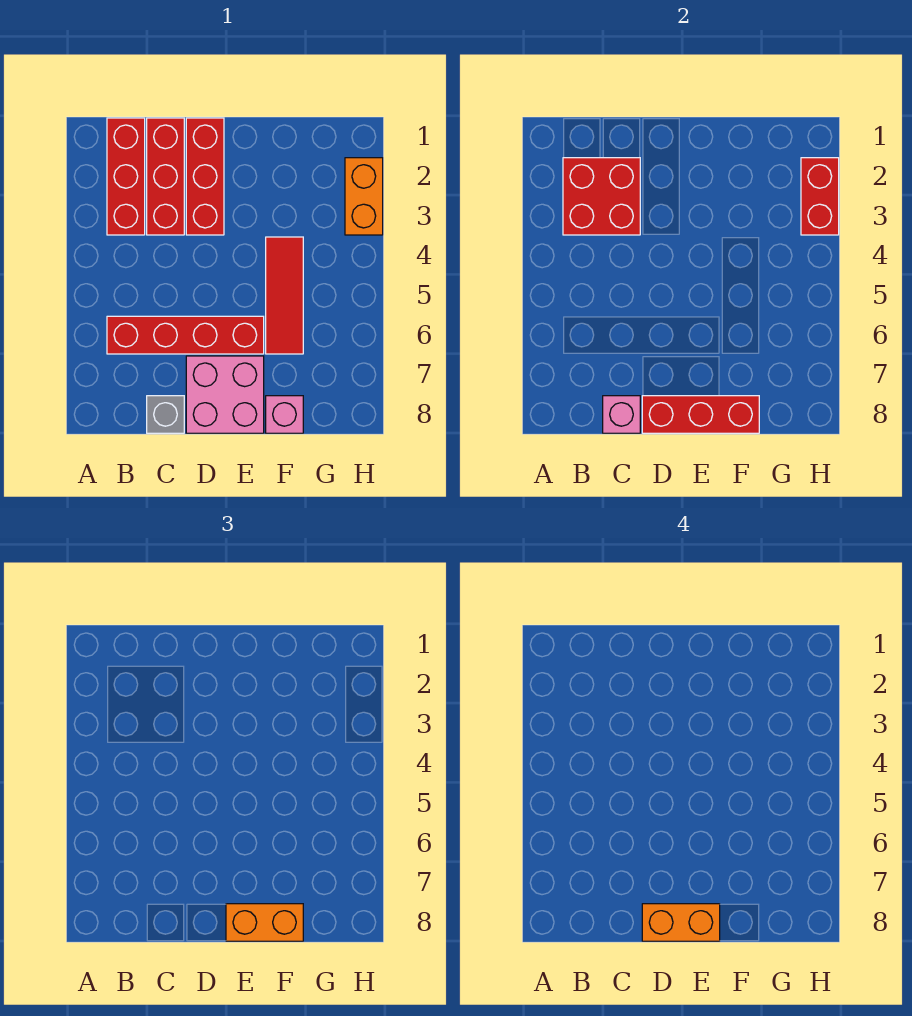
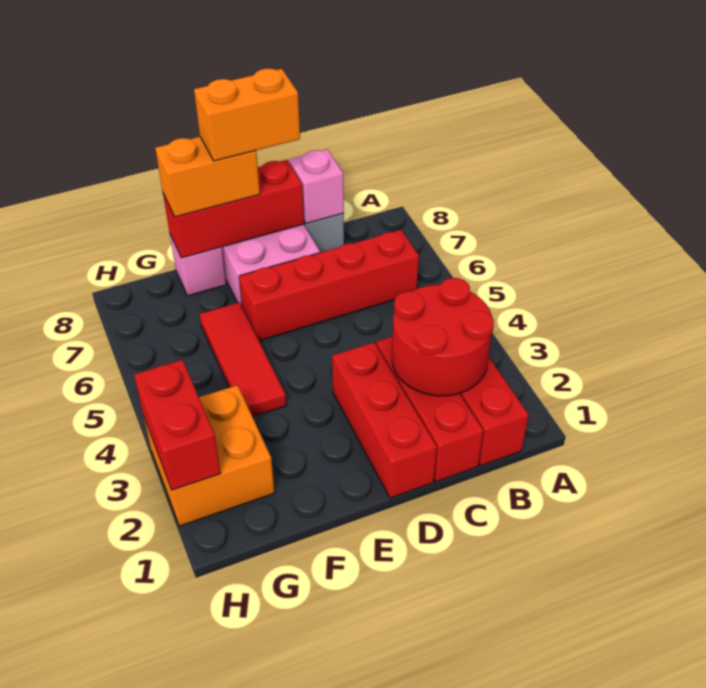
red brick B2:C3 level 2 -> red round brick B2:C3 level 2
orange brick H2:H3 level 1 -> orange brick G2:H3 level 1

